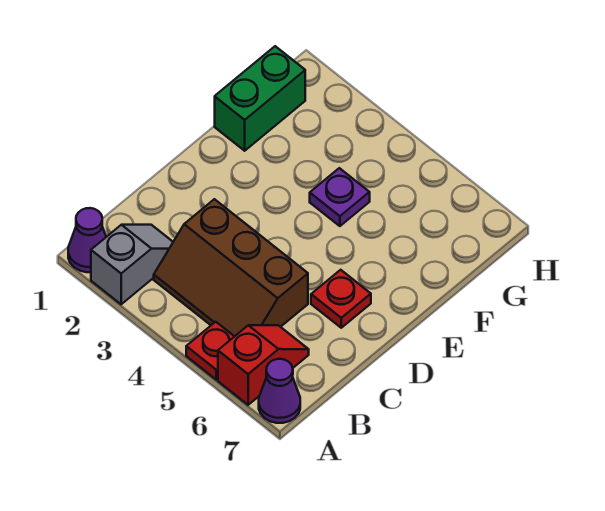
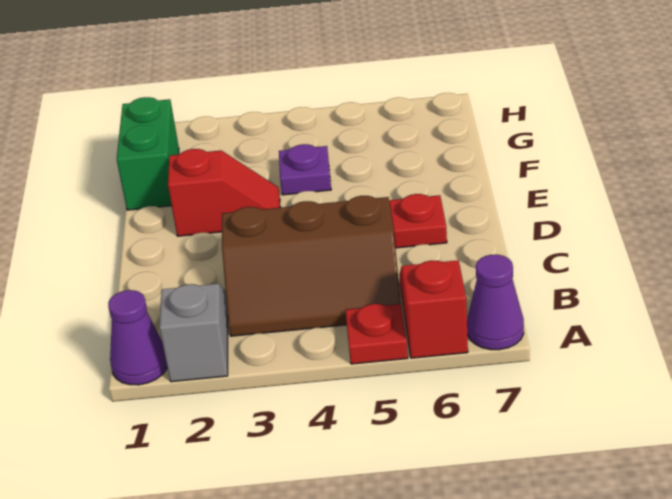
none -> red slope E2:E3 level 1 top 2

